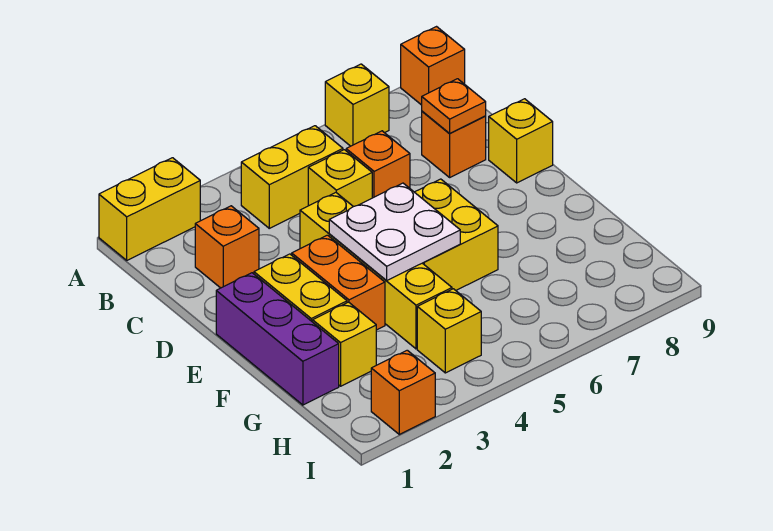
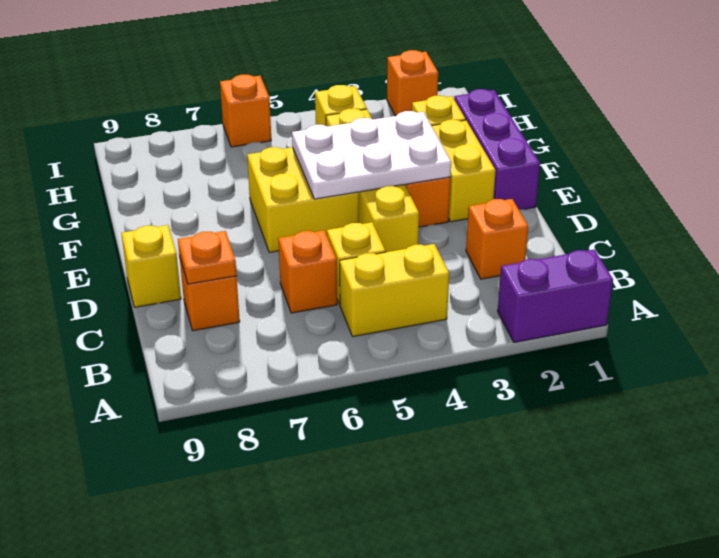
yellow brick A1:A2 level 1 -> purple brick A1:A2 level 1
yellow brick A7 level 1 -> none
orange brick A9 level 1 -> orange brick I6 level 1
white plate E4:F5 level 2 -> white plate E3:F5 level 2

